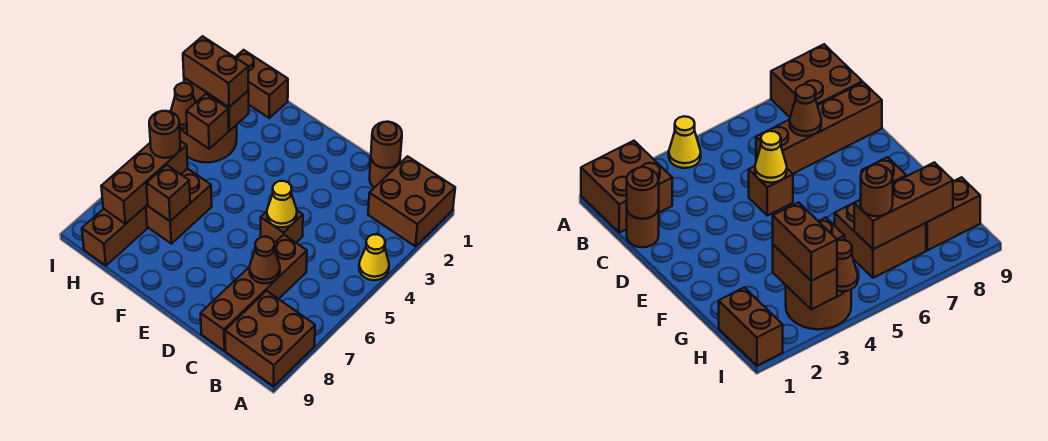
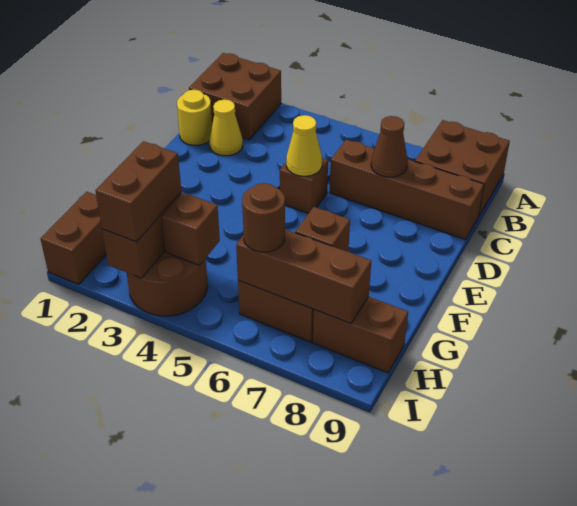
yellow cone A4 level 1 -> yellow cone C2 level 1
brown round brick C1 level 1 -> yellow round brick C1 level 1
brown round brick C1 level 2 -> none
brown cone I4 level 2 -> none

